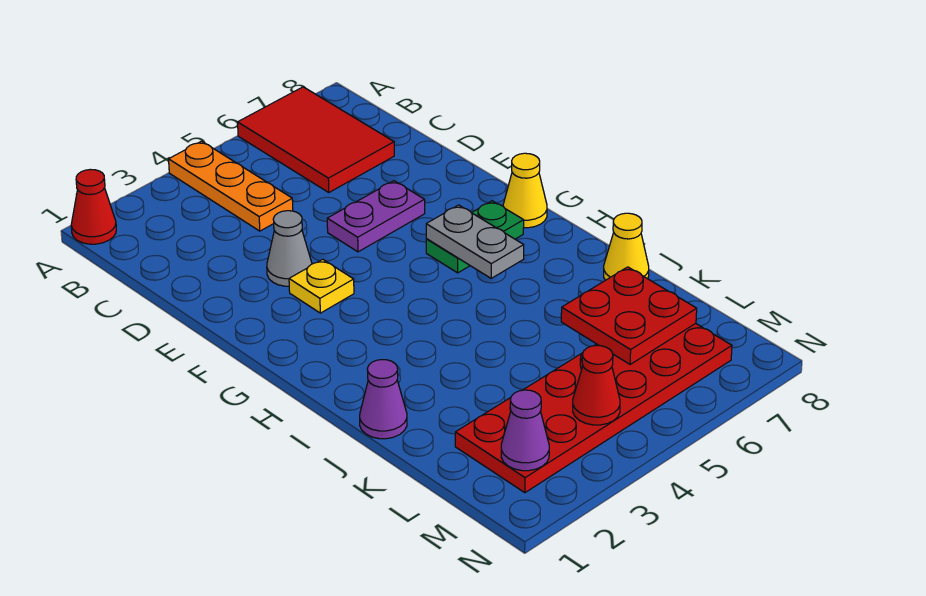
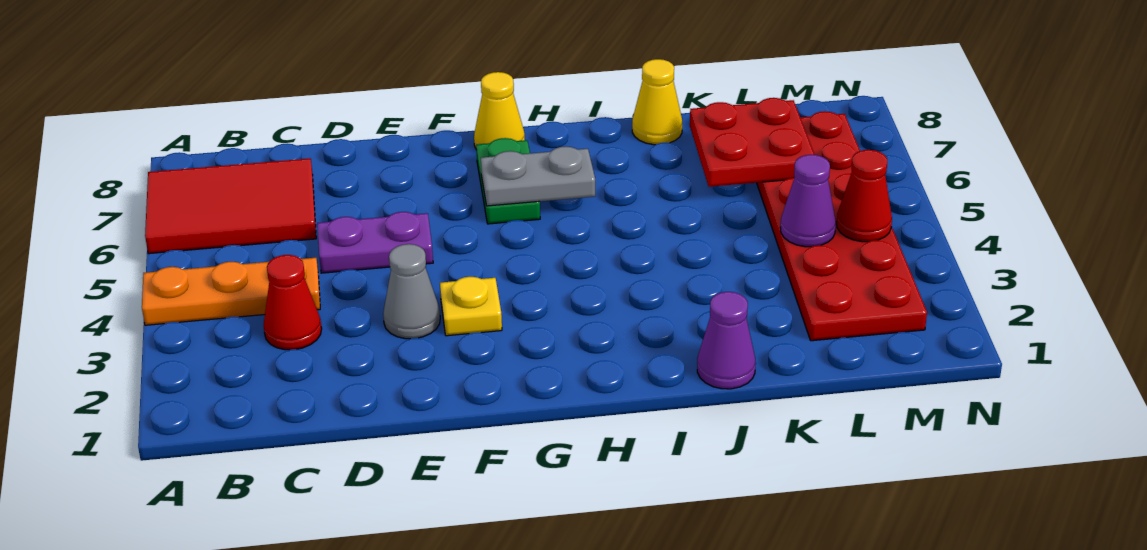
red cone A1 level 1 -> red cone C3 level 1
purple plate E5:E6 level 1 -> purple plate D5:E5 level 1
purple cone M2 level 2 -> purple cone L4 level 2

